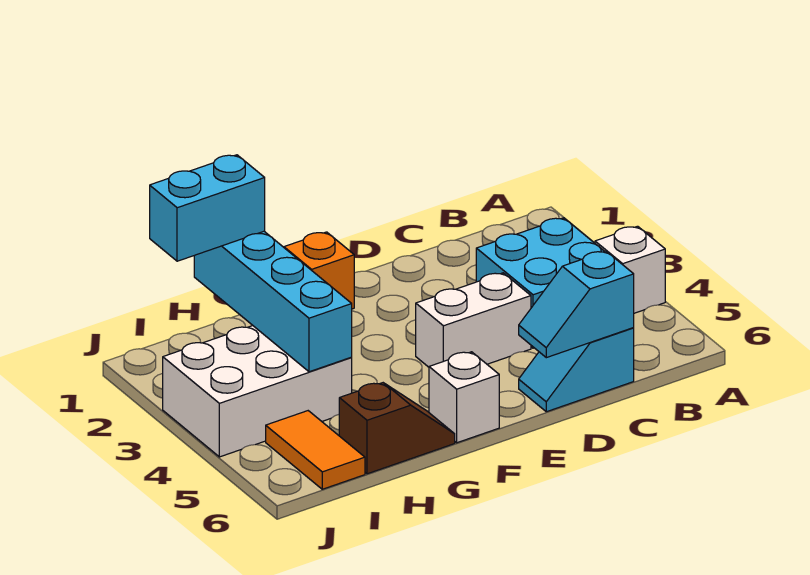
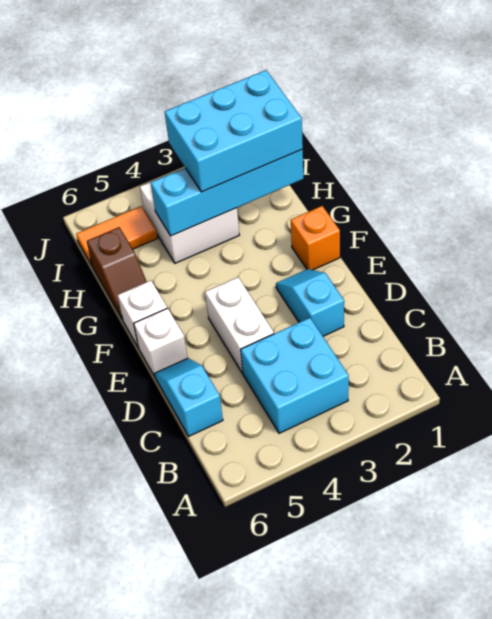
white brick A4 level 1 -> white brick E6 level 1
cyan slope C6:D6 level 2 top C -> cyan slope D2:E2 level 1 top D
cyan brick H1:I1 level 3 -> cyan brick H1:I3 level 3
white brick H3:J4 level 1 -> white brick H3:I4 level 1

